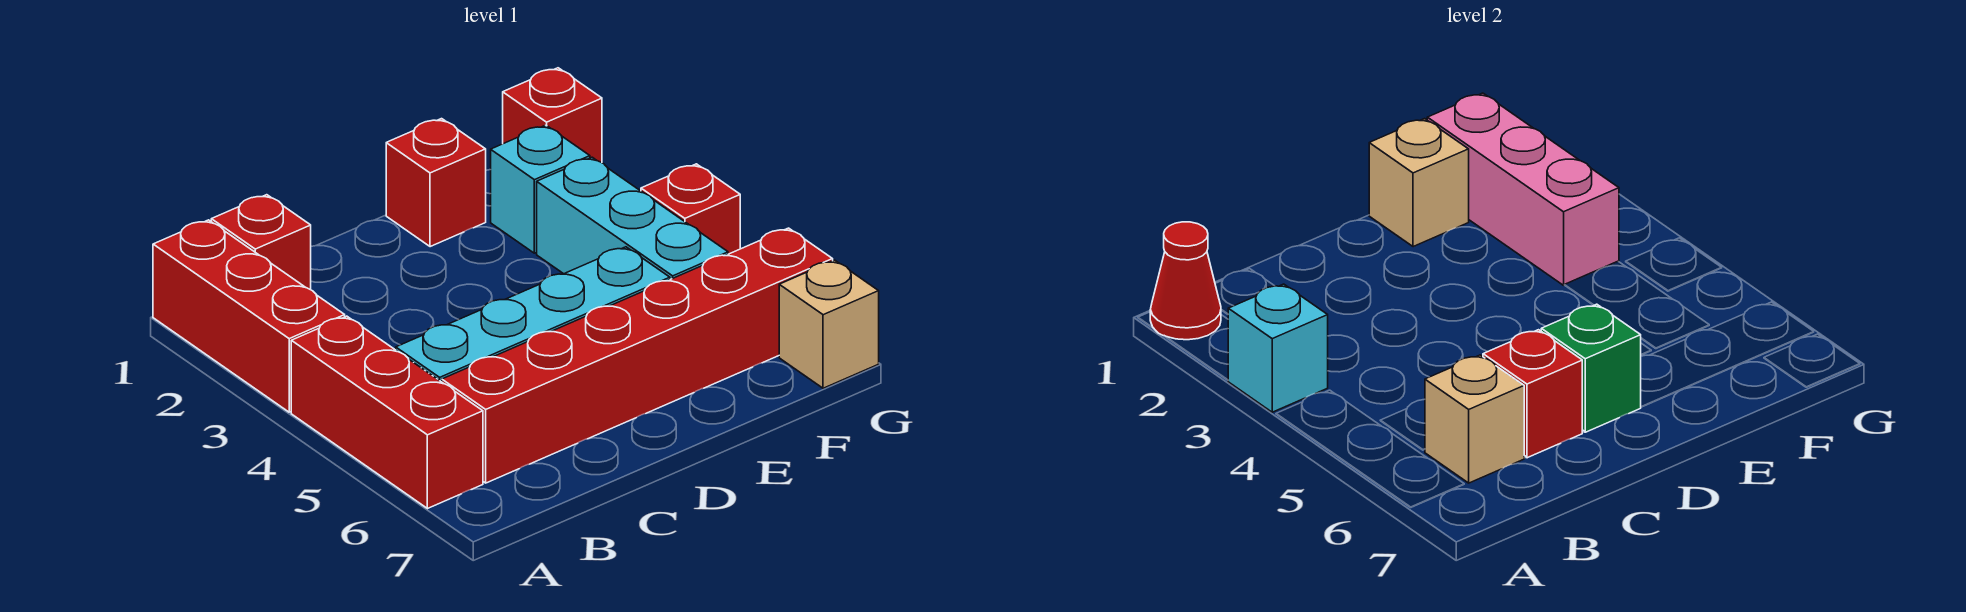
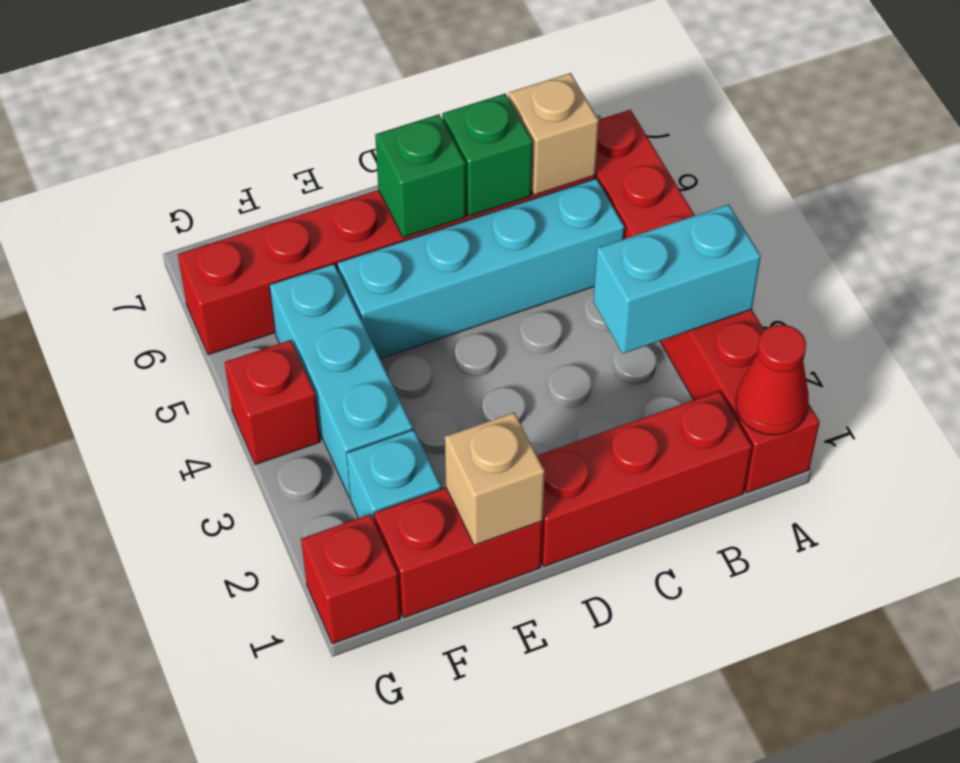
cyan brick A3 level 2 -> cyan brick A3:B3 level 2
red brick B1 level 1 -> red brick B1:D1 level 1
red brick C6 level 2 -> green brick C6 level 2
red brick E1 level 1 -> red brick E1:F1 level 1
pink brick F1:F3 level 2 -> none
tan brick G7 level 1 -> none

